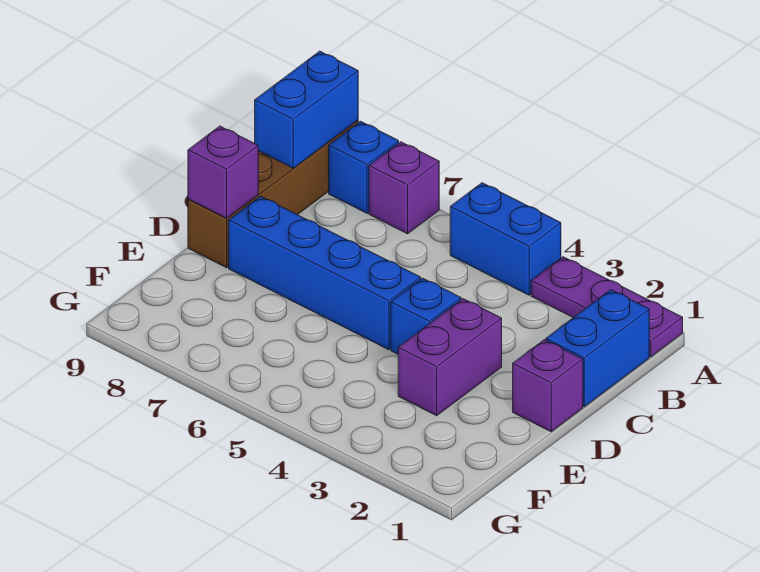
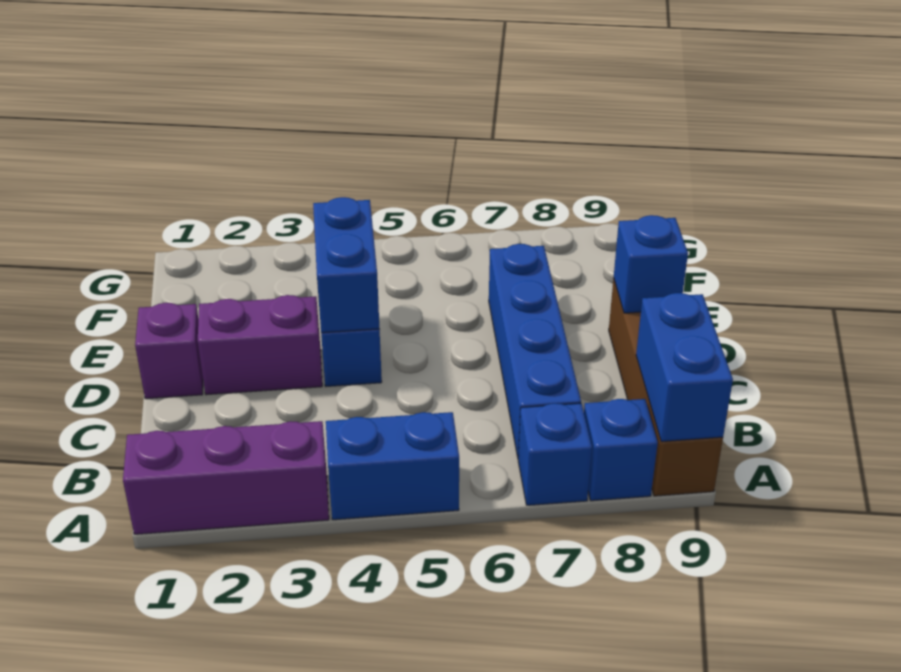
purple plate A1:A3 level 1 -> purple brick A1:A3 level 1
purple brick A7 level 1 -> blue brick A7 level 1
blue brick B1:C1 level 1 -> blue brick D4:E4 level 2
purple brick D3:E3 level 1 -> purple brick D2:D3 level 1
blue brick D5:D8 level 1 -> blue brick B7:E7 level 1
purple brick D9 level 2 -> blue brick D9 level 2

